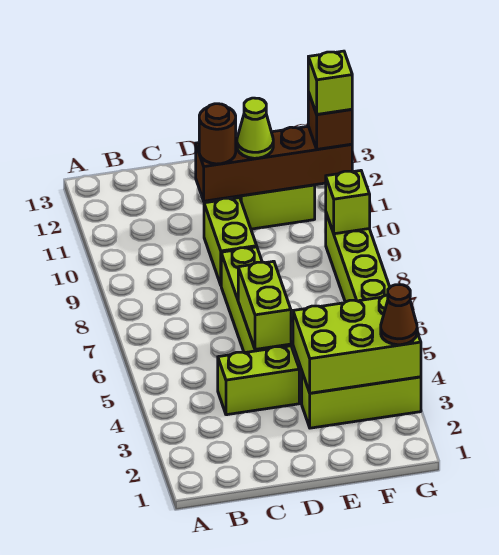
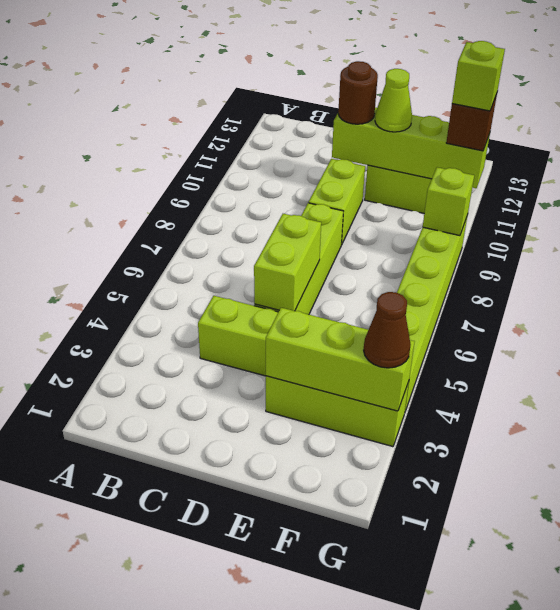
brown brick D11:G11 level 2 -> lime brick D11:G11 level 2
lime brick E3:G4 level 2 -> lime brick E3:G3 level 2

